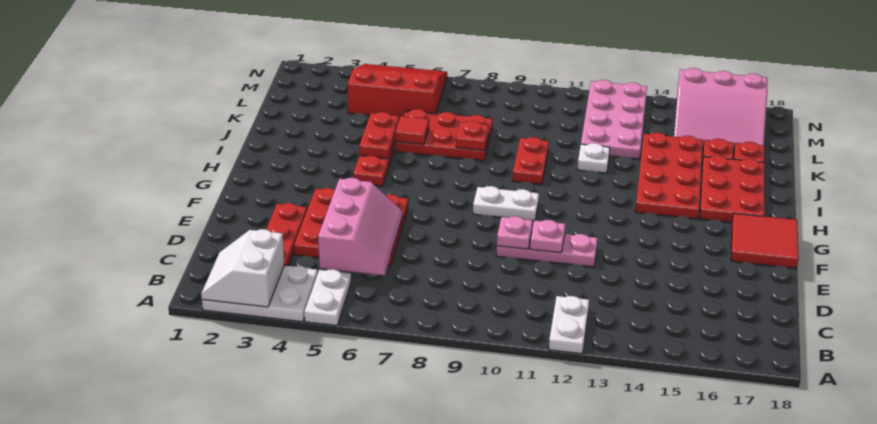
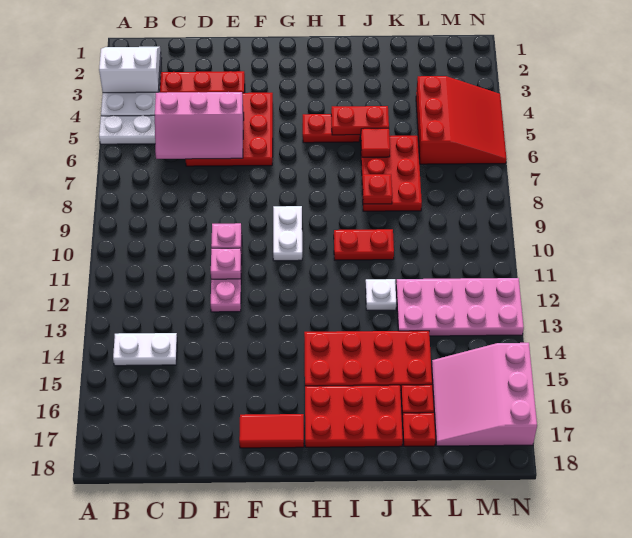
white plate A12:B12 level 1 -> white plate B14:C14 level 1
red tile F17:G18 level 1 -> red tile F17:G17 level 1

